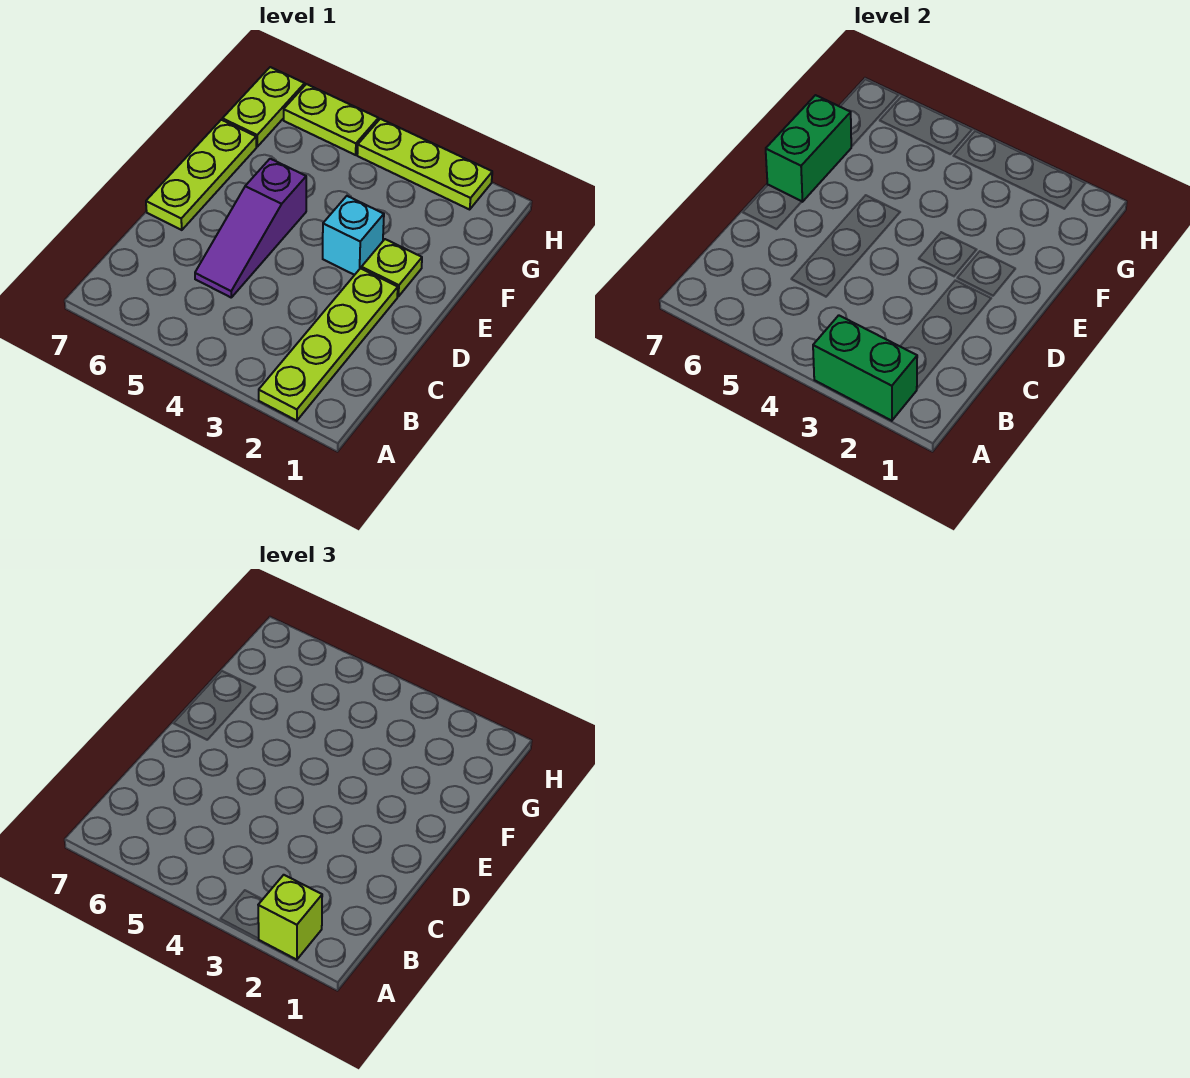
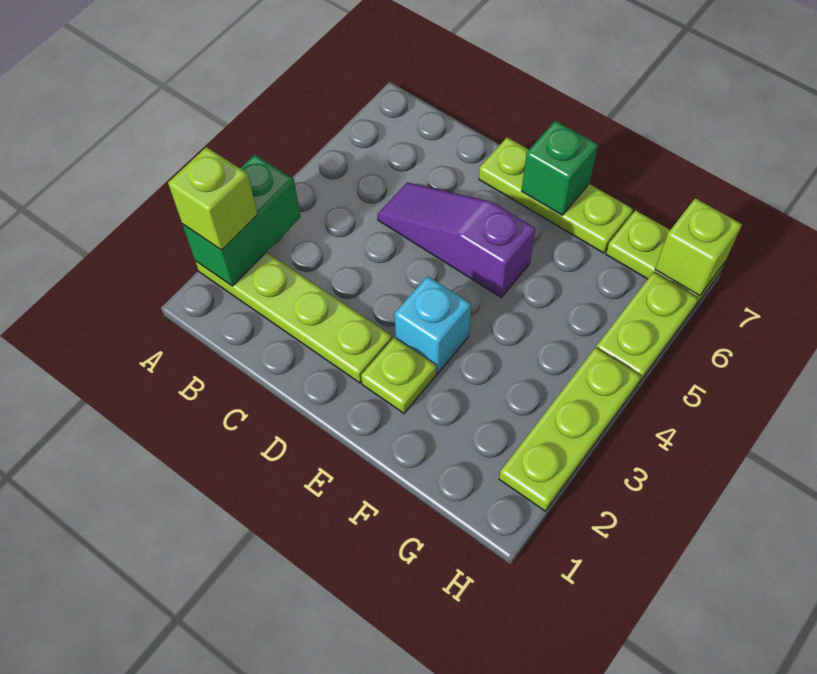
green brick E7:F7 level 2 -> green brick E7 level 2
none -> lime brick H7 level 2

